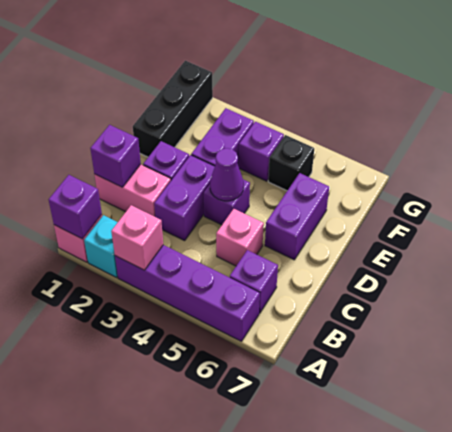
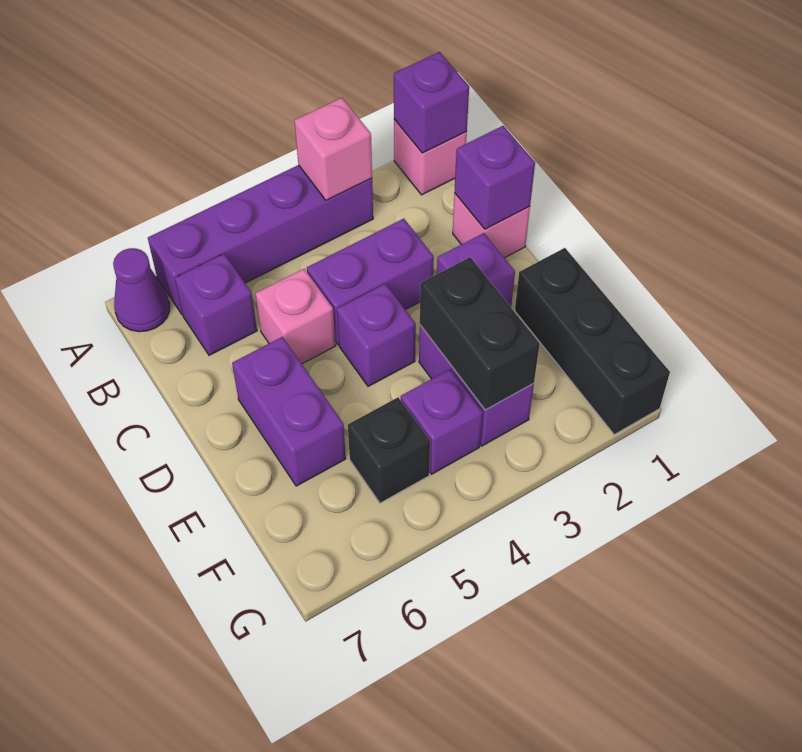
cyan brick A2 level 1 -> none
pink brick C1:C2 level 1 -> pink brick C1 level 1
purple brick C3:D3 level 1 -> purple brick C3:C4 level 1
purple cone D4 level 2 -> purple cone A7 level 1
none -> black brick E3:F3 level 2

